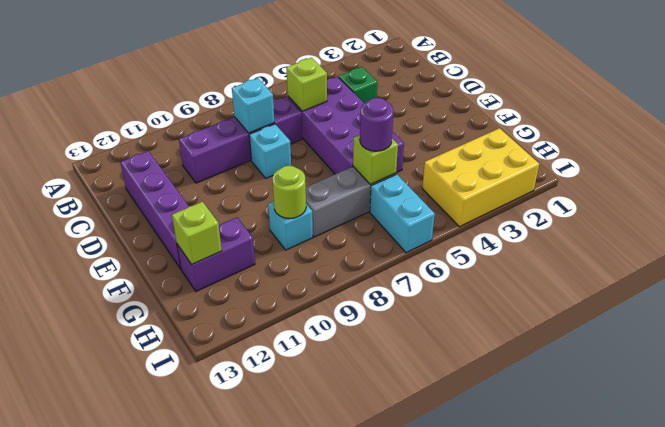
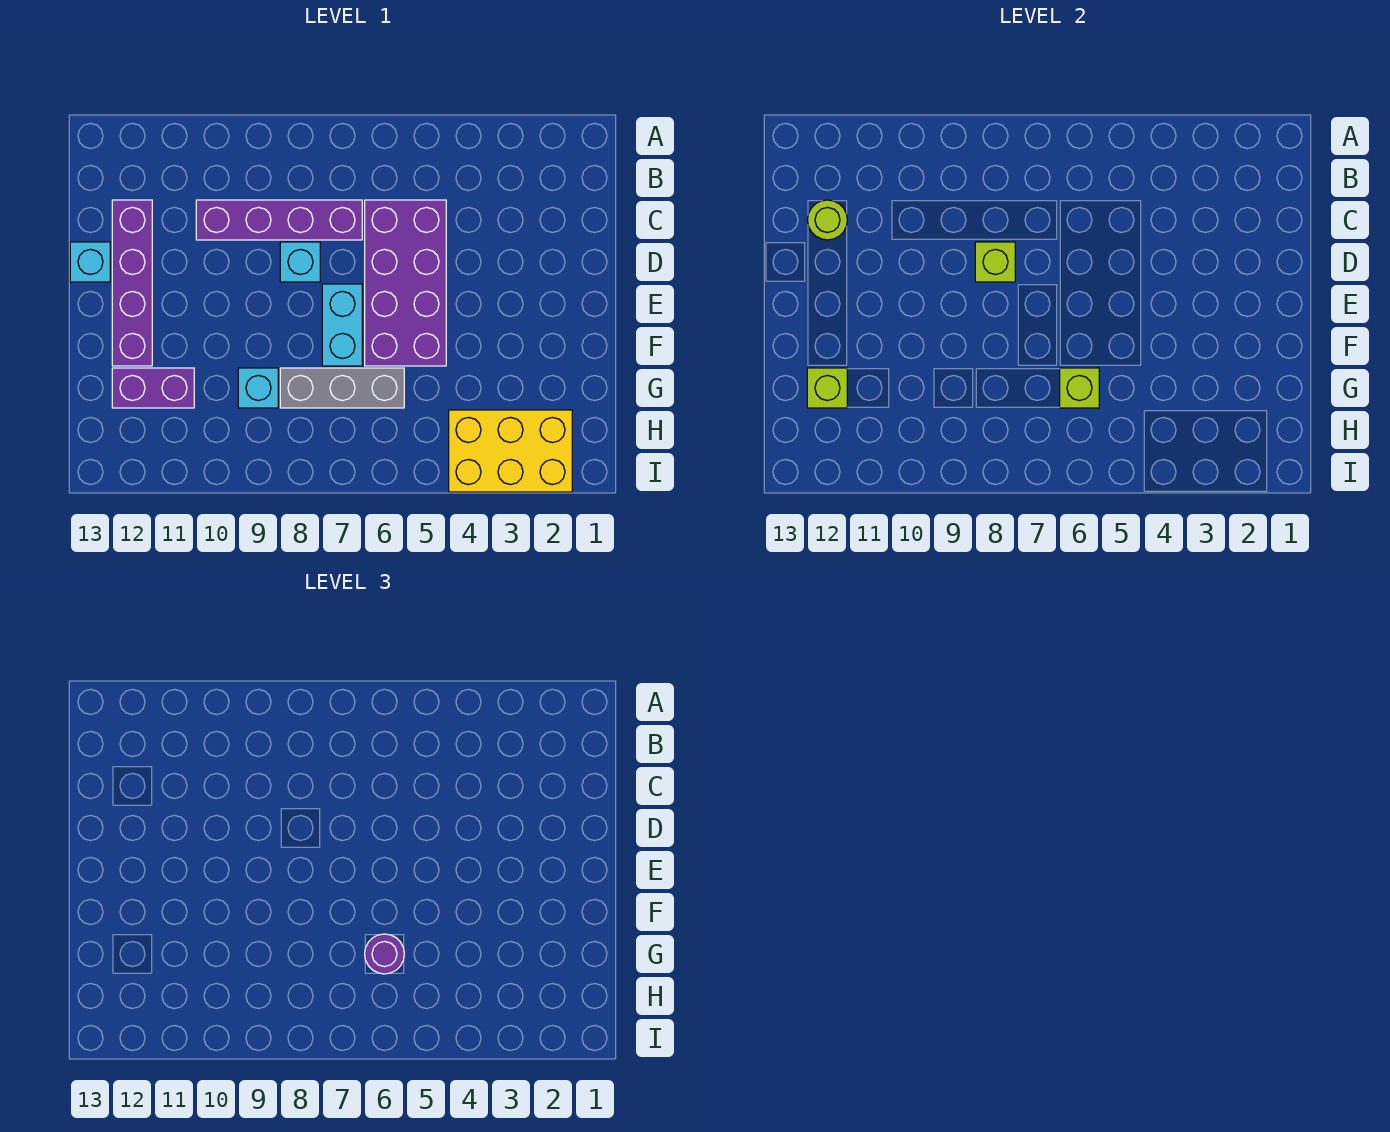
green brick C4 level 1 -> none
lime brick C6 level 2 -> lime brick D8 level 2
cyan brick C8 level 2 -> cyan brick D13 level 1
lime round brick G9 level 2 -> lime round brick C12 level 2
cyan brick H6:I6 level 1 -> cyan brick E7:F7 level 1

